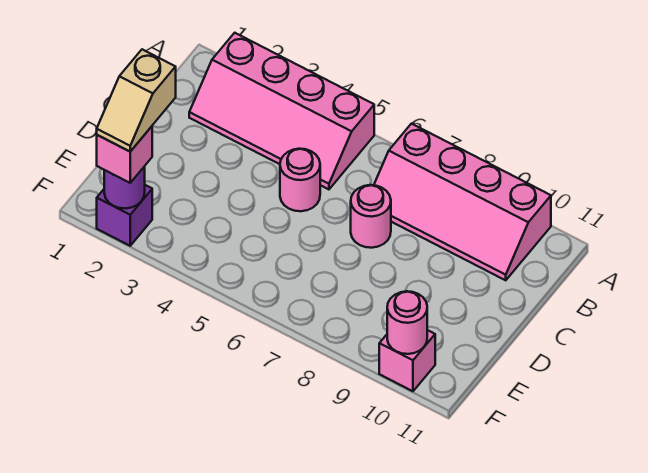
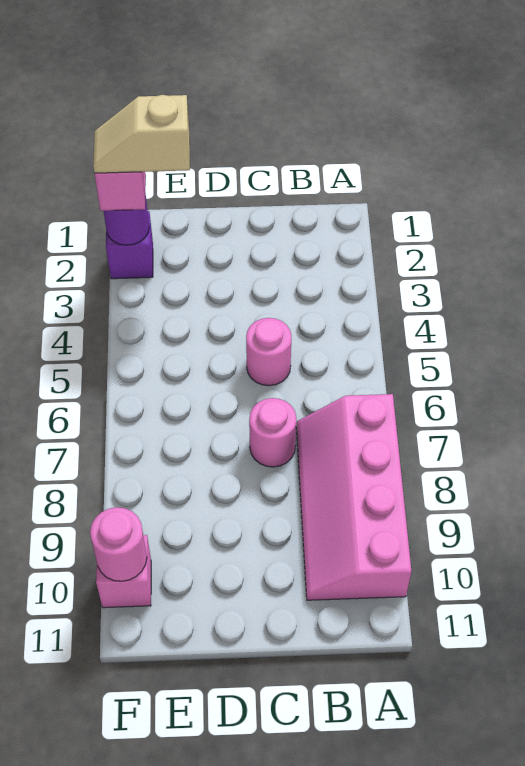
pink slope A2:B5 level 1 top A -> none

